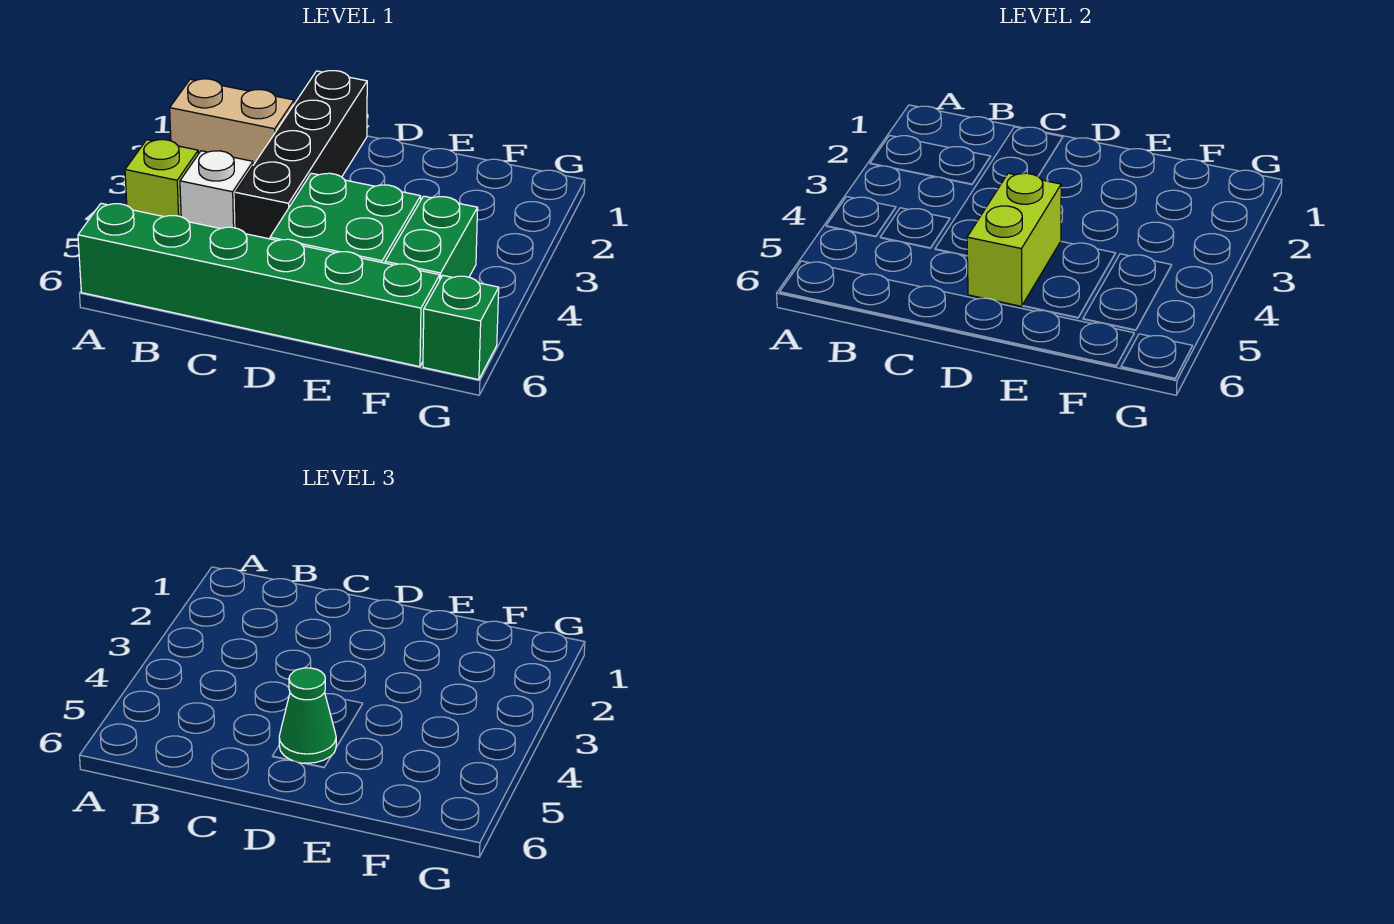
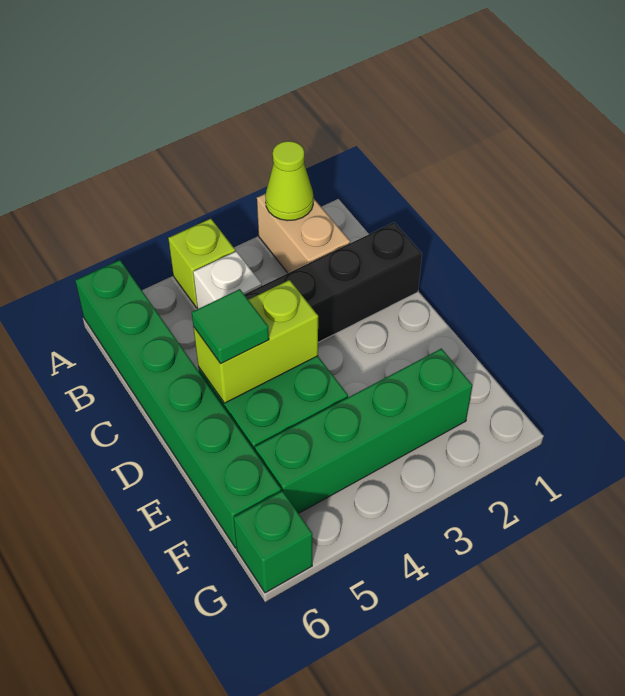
none -> lime cone A2 level 2
green cone D5 level 3 -> green tile D5 level 3
green brick F4:F5 level 1 -> green brick F2:F5 level 1

